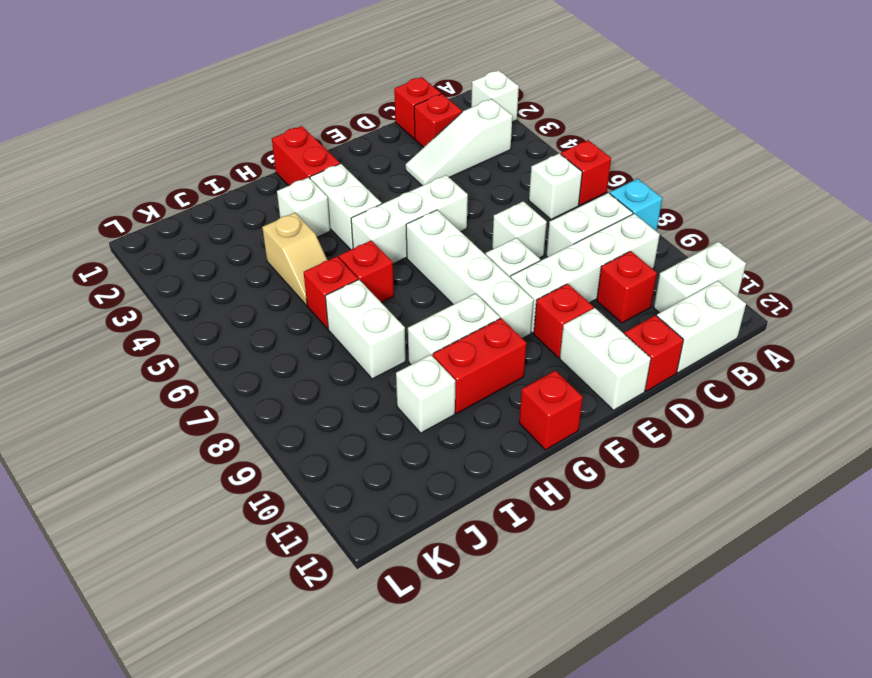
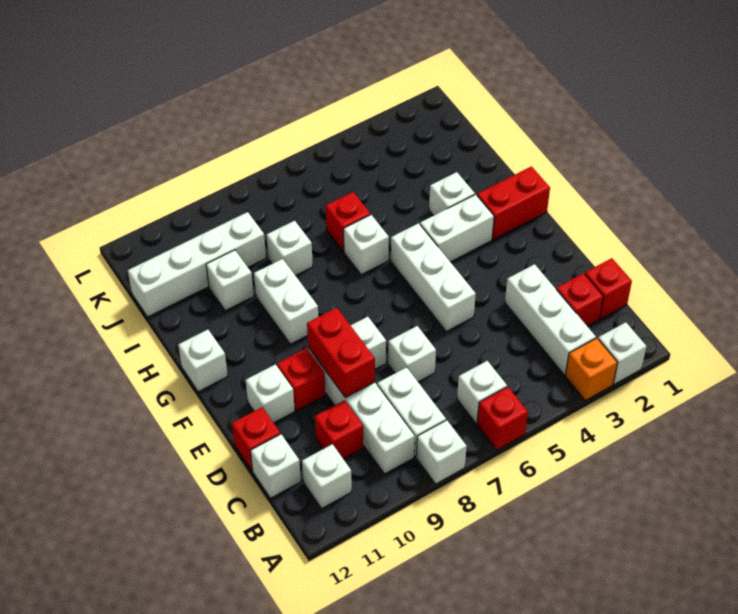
none -> orange brick A3 level 1
cyan brick A8 level 1 -> white brick A8 level 1
white brick A11:B11 level 1 -> white brick B11 level 1
white slope B3:D3 level 1 top B -> white brick B3:D3 level 1
white brick B12:C12 level 1 -> white brick C12 level 1
white brick E11:E12 level 1 -> white brick E11 level 1
white brick F6:F9 level 1 -> white brick J9:J12 level 1
red brick G10:H10 level 1 -> red brick D9:E9 level 2
red brick G12 level 1 -> white brick G12 level 1
red brick H6 level 1 -> white brick H6 level 1
tan slope I4:I5 level 1 top 4 -> none
white brick I7:I8 level 1 -> white brick I8 level 1

